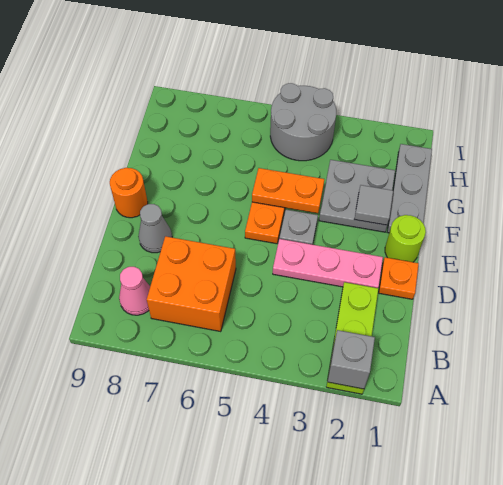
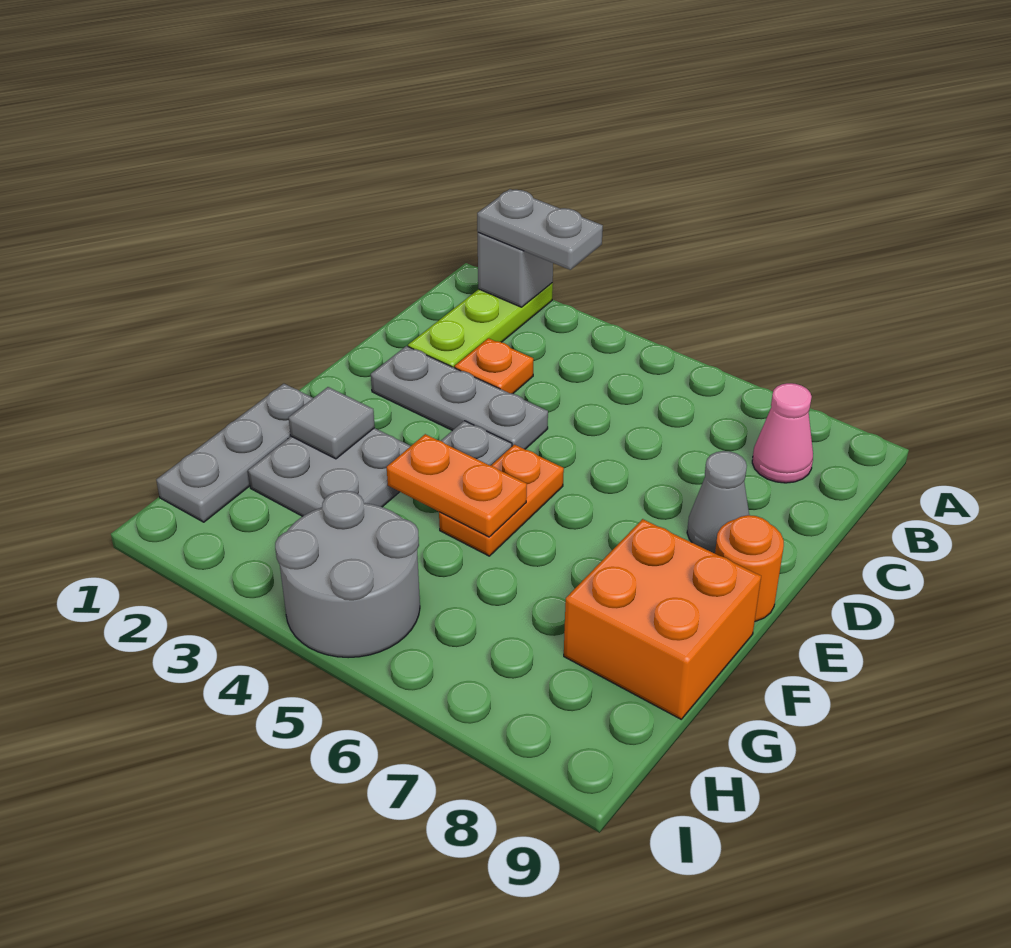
none -> grey plate A2:A3 level 3
orange brick B6:C7 level 1 -> orange brick F8:G9 level 1
orange plate D1 level 1 -> orange plate C3 level 1
pink plate D2:D4 level 1 -> grey plate D2:D4 level 1
lime round brick E1 level 1 -> none

